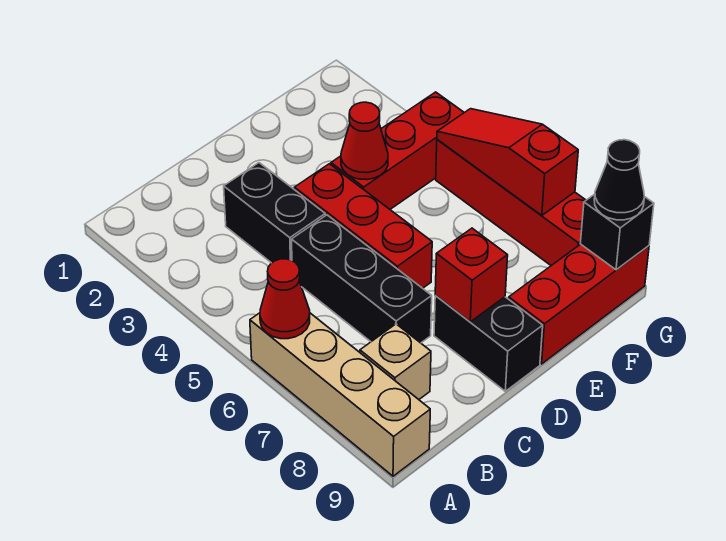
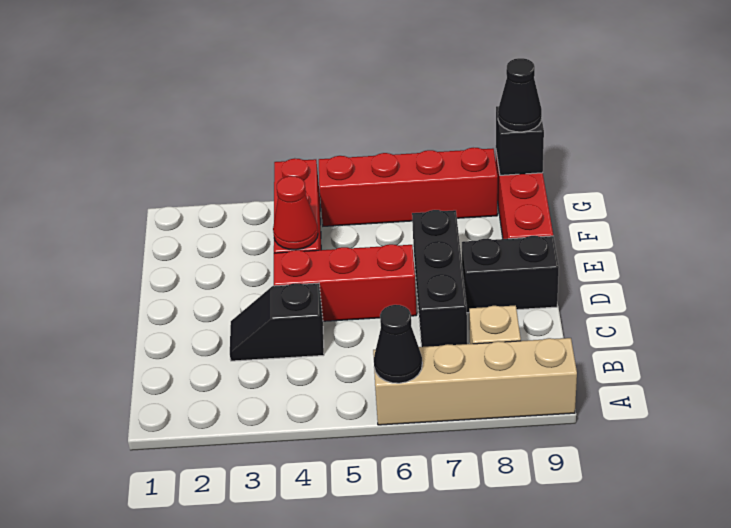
red cone A6 level 2 -> black cone A6 level 2
black brick C3:C4 level 1 -> black slope C3:C4 level 1 top 4
black brick C5:C7 level 1 -> black brick C7:E7 level 1
red brick D8 level 2 -> none
red slope G5:G7 level 2 top 7 -> none

